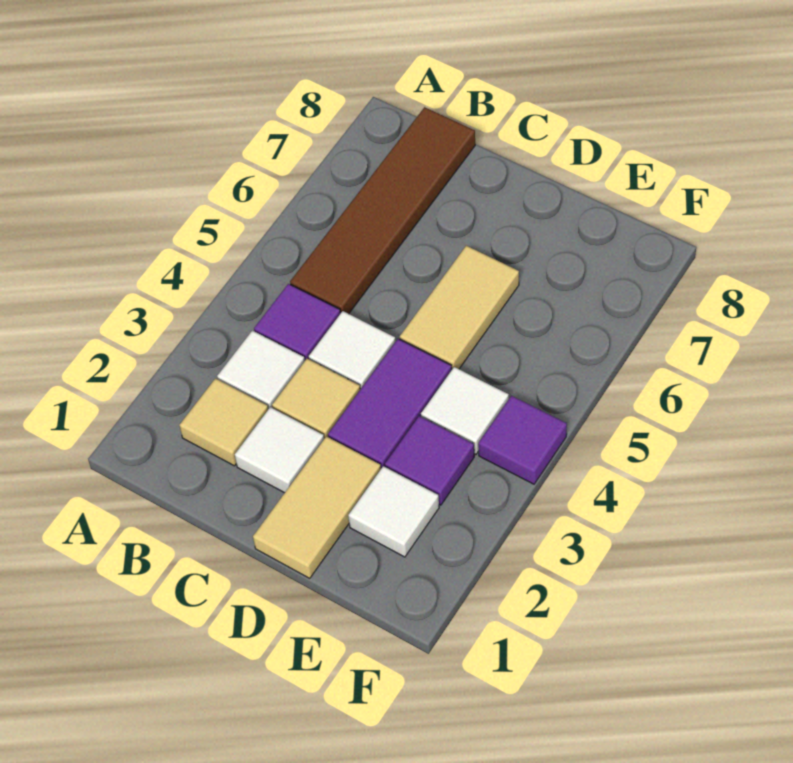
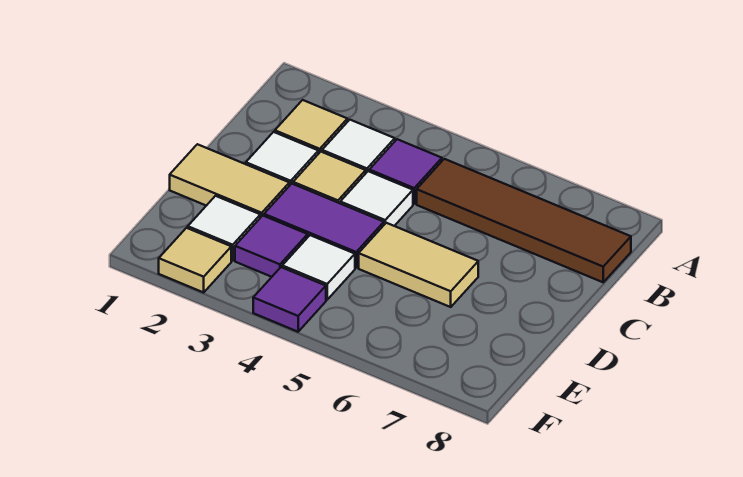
none -> tan tile F2 level 1

